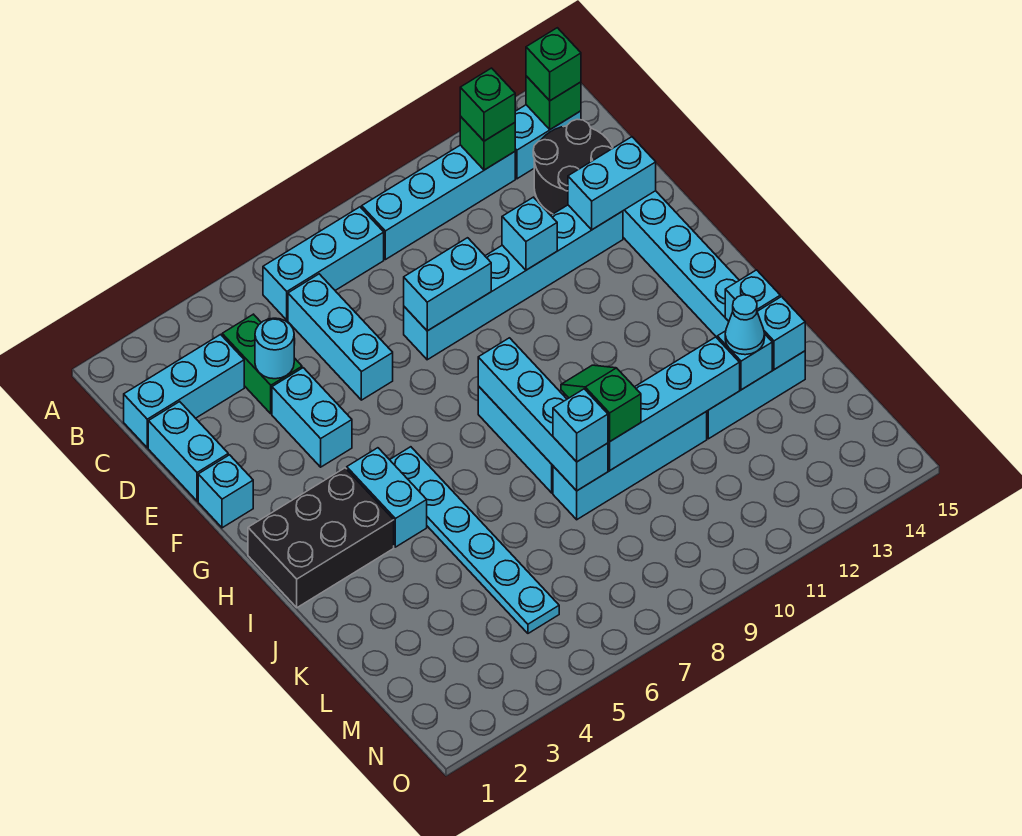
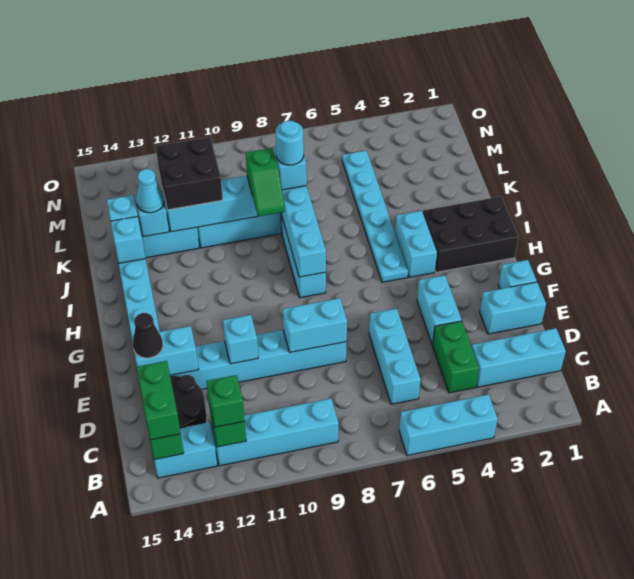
cyan brick B6:B8 level 1 -> cyan brick A4:A6 level 1
green brick B14 level 3 -> green brick B14:C14 level 3
cyan brick D1:E1 level 1 -> cyan brick E1:E2 level 1
cyan round brick D4 level 2 -> cyan round brick K8 level 4
none -> black cone E14 level 3
none -> black brick K11:L12 level 3

